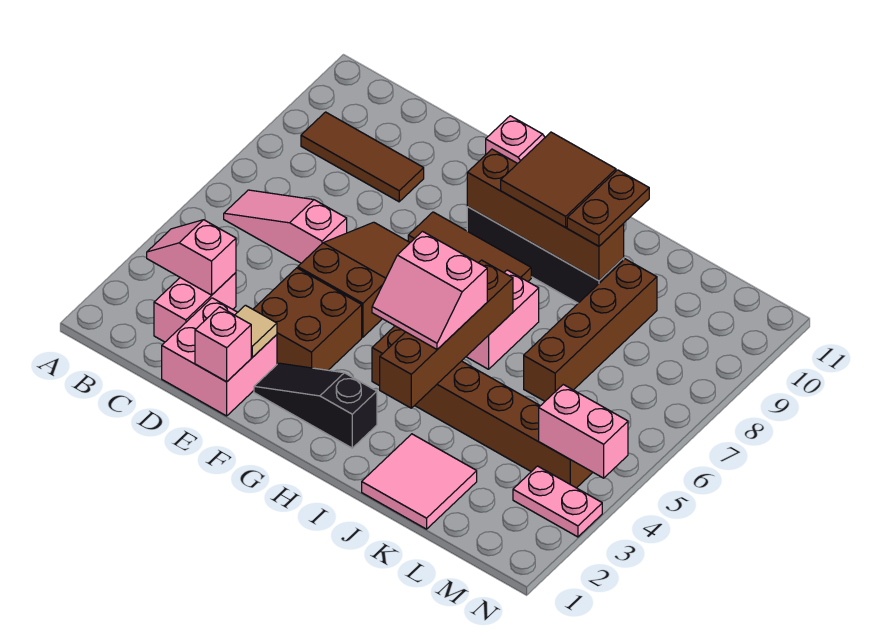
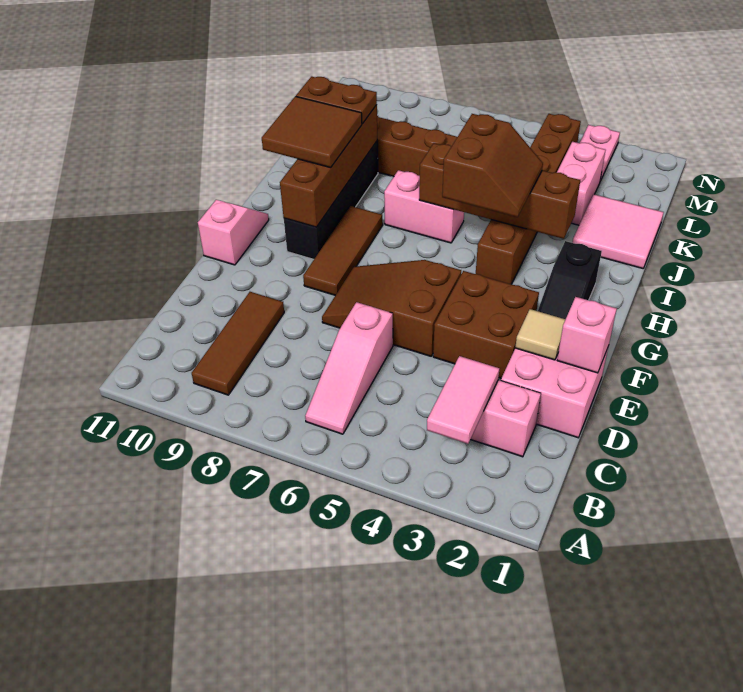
pink slope B3:C3 level 2 top C -> pink tile B3:C3 level 2
pink slope H4:I5 level 3 top 5 -> brown slope H4:I5 level 3 top 5
pink brick M4:N4 level 2 -> pink brick K3:L3 level 1

